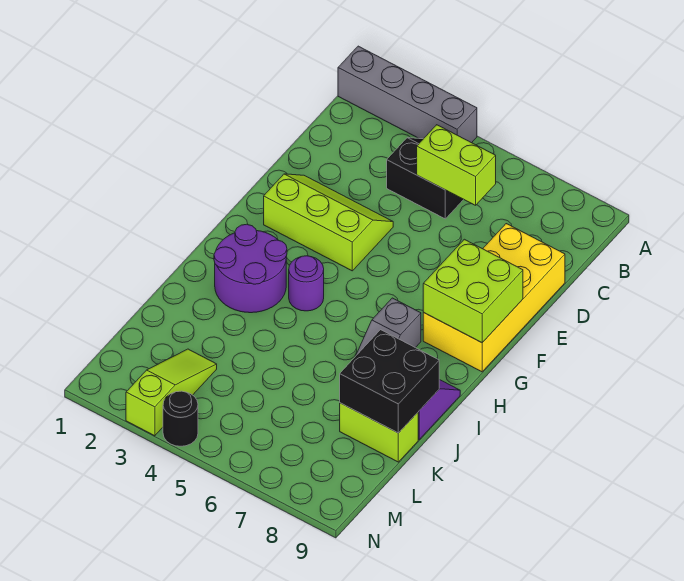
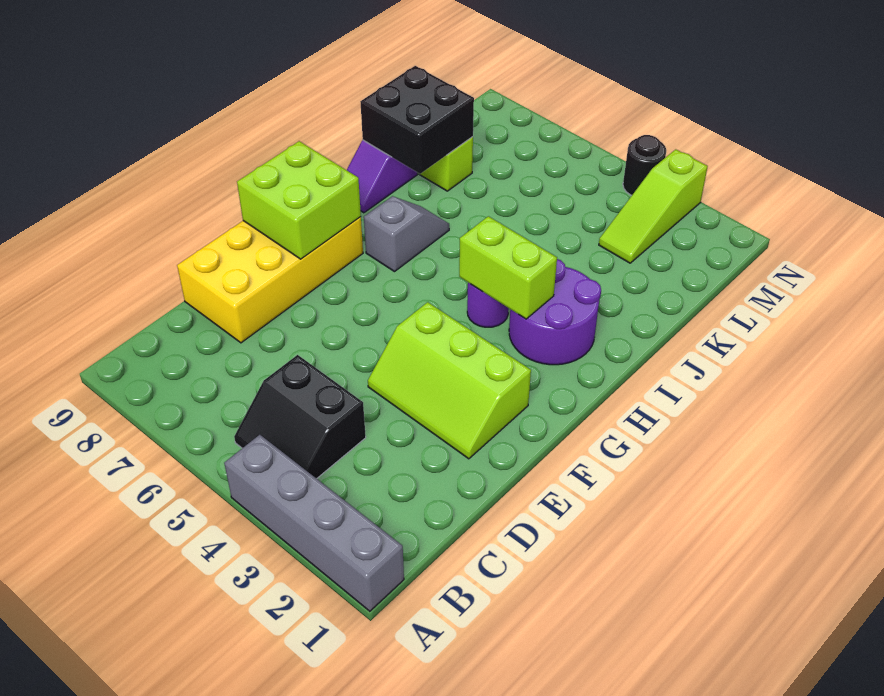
lime brick C5:C6 level 2 -> lime brick H3:H4 level 2

